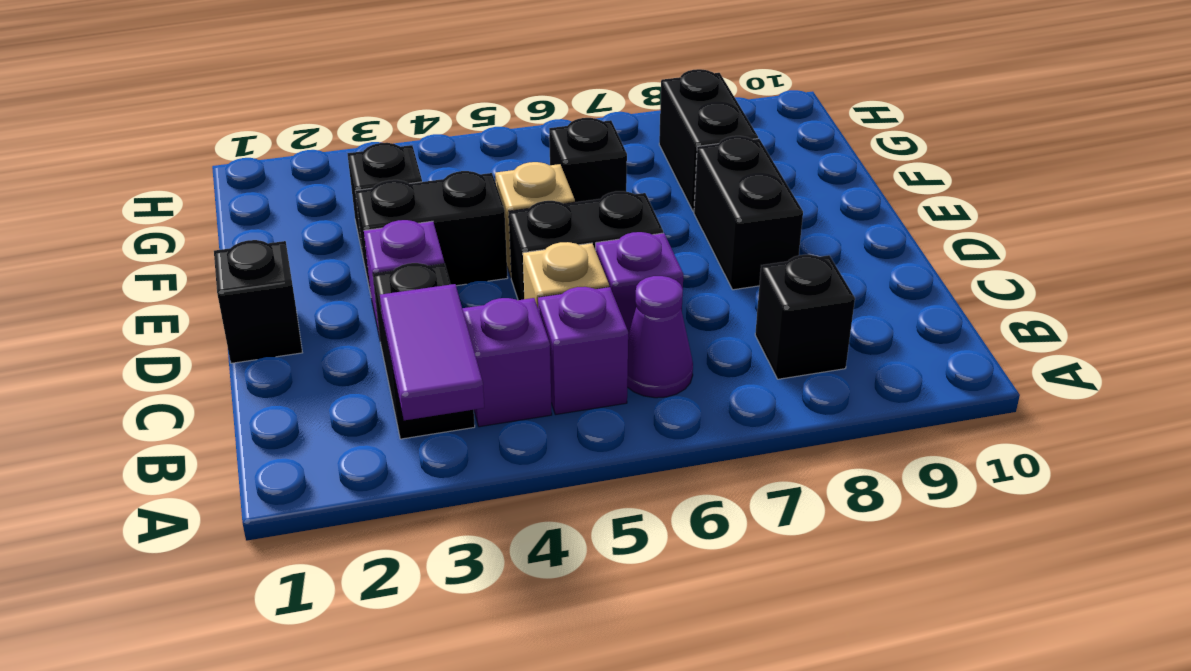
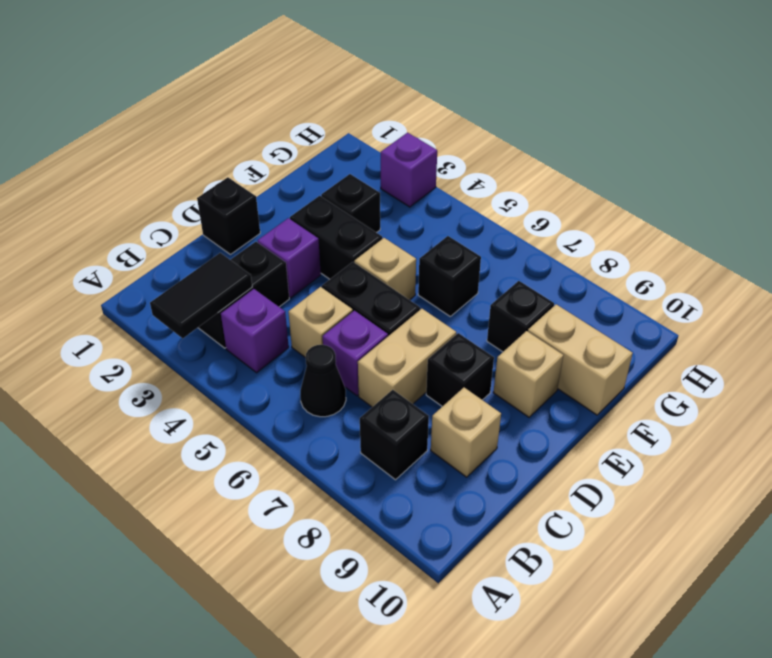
purple tile A3:B3 level 2 -> black tile A3:B3 level 2
purple brick B5 level 1 -> purple brick H3 level 1
purple cone B6 level 1 -> black cone B6 level 1
none -> tan brick C7:D7 level 1
none -> tan brick C9 level 1
black brick D8:E8 level 1 -> black brick D8 level 1
none -> tan brick E9 level 1
black brick F8:G8 level 1 -> black brick F8 level 1
none -> tan brick F9:F10 level 1

